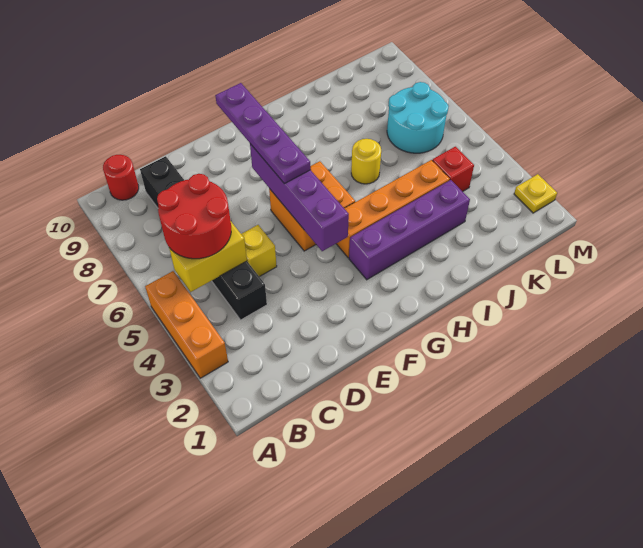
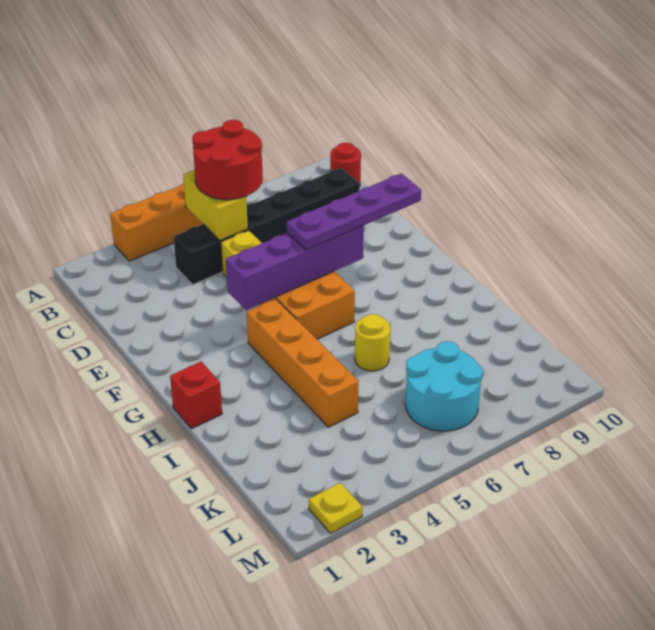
purple brick G3:J3 level 1 -> none
red brick K4 level 1 -> red brick H1 level 1

